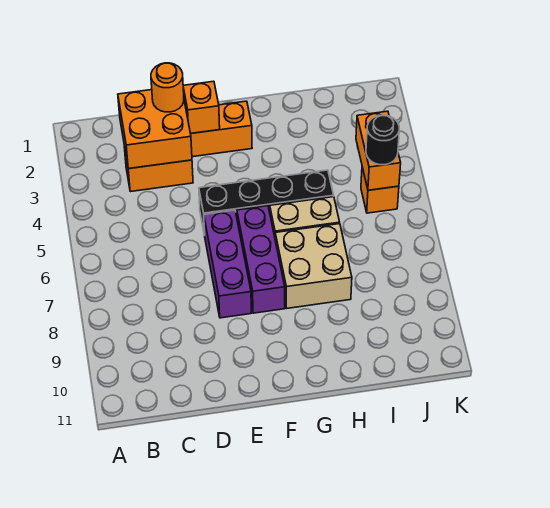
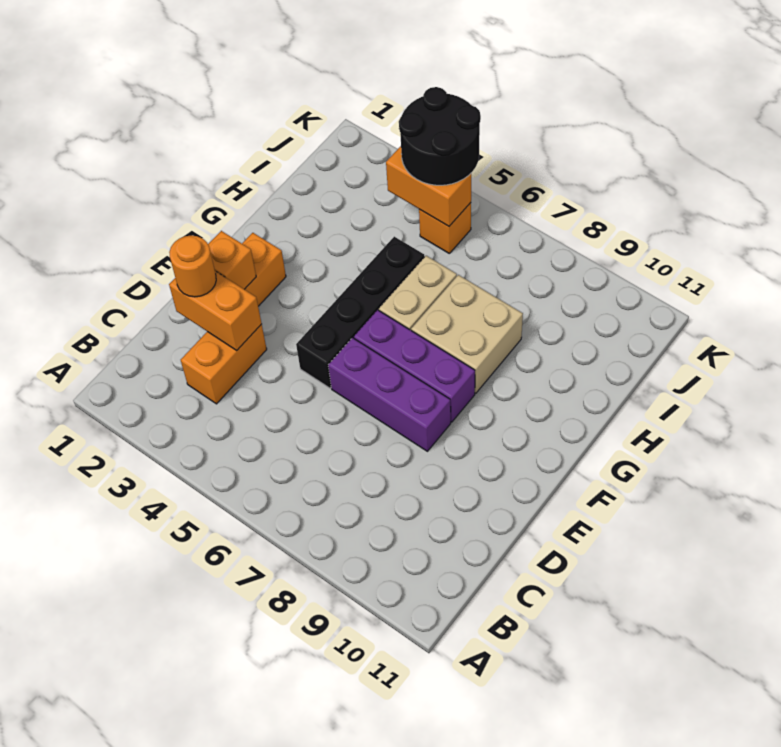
orange brick C2:D3 level 2 -> orange brick D2:D3 level 2
black round brick J5 level 3 -> black round brick J4:K5 level 3

